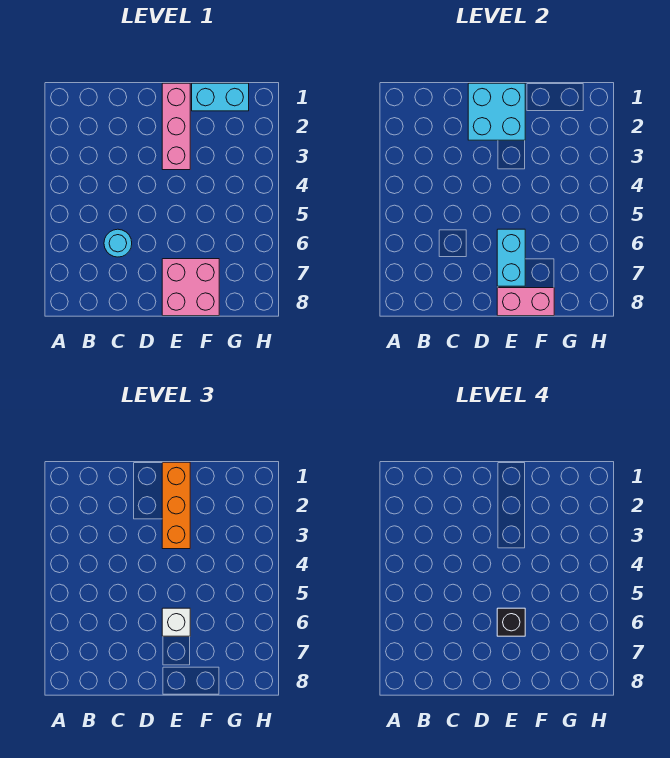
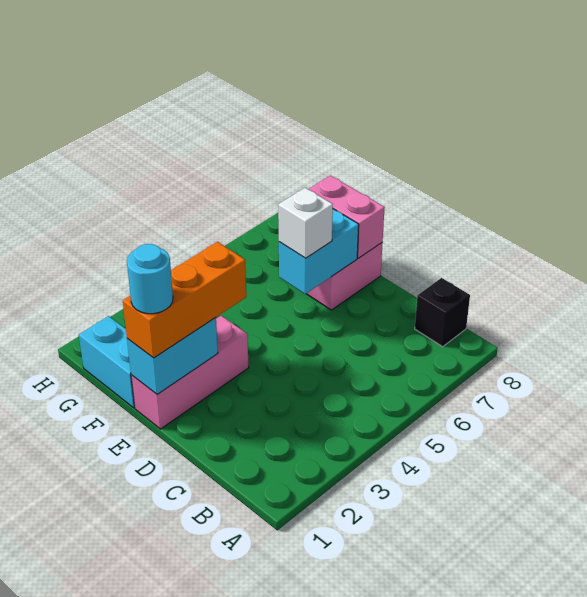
cyan round brick C6 level 1 -> cyan round brick E1 level 4
cyan brick D1:E2 level 2 -> cyan brick E1:E2 level 2
black brick E6 level 4 -> black brick B8 level 1

